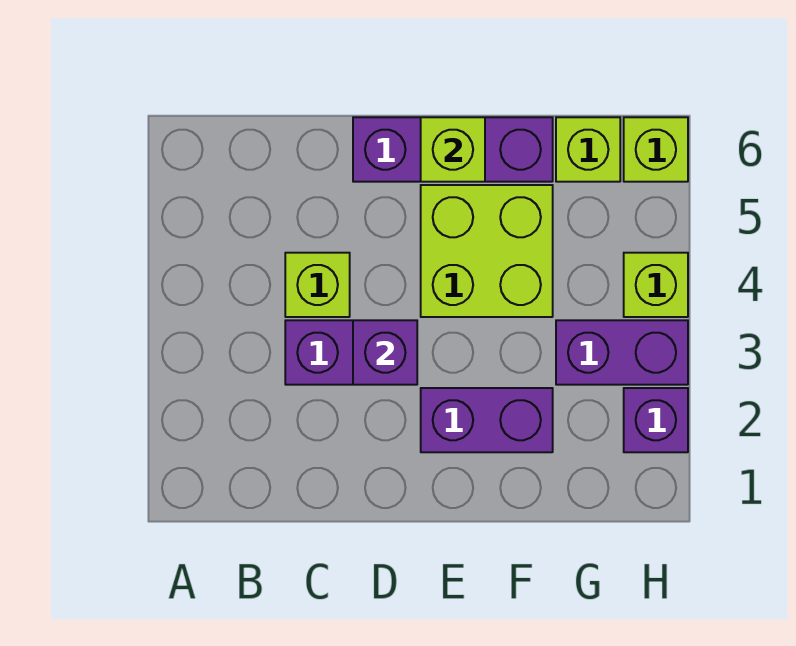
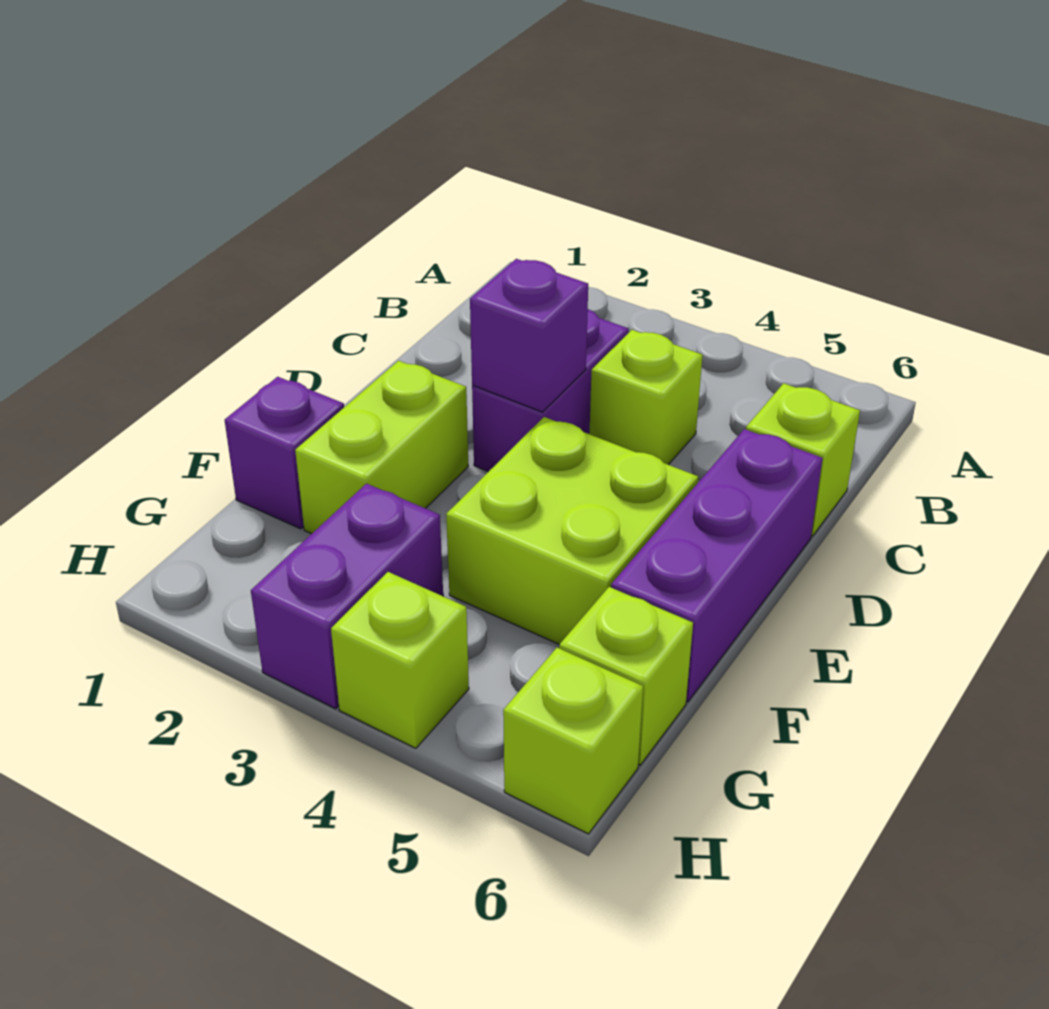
purple brick E2:F2 level 1 -> lime brick E2:F2 level 1
lime brick E6 level 2 -> lime brick C6 level 1
purple brick H2 level 1 -> purple brick F1 level 1

